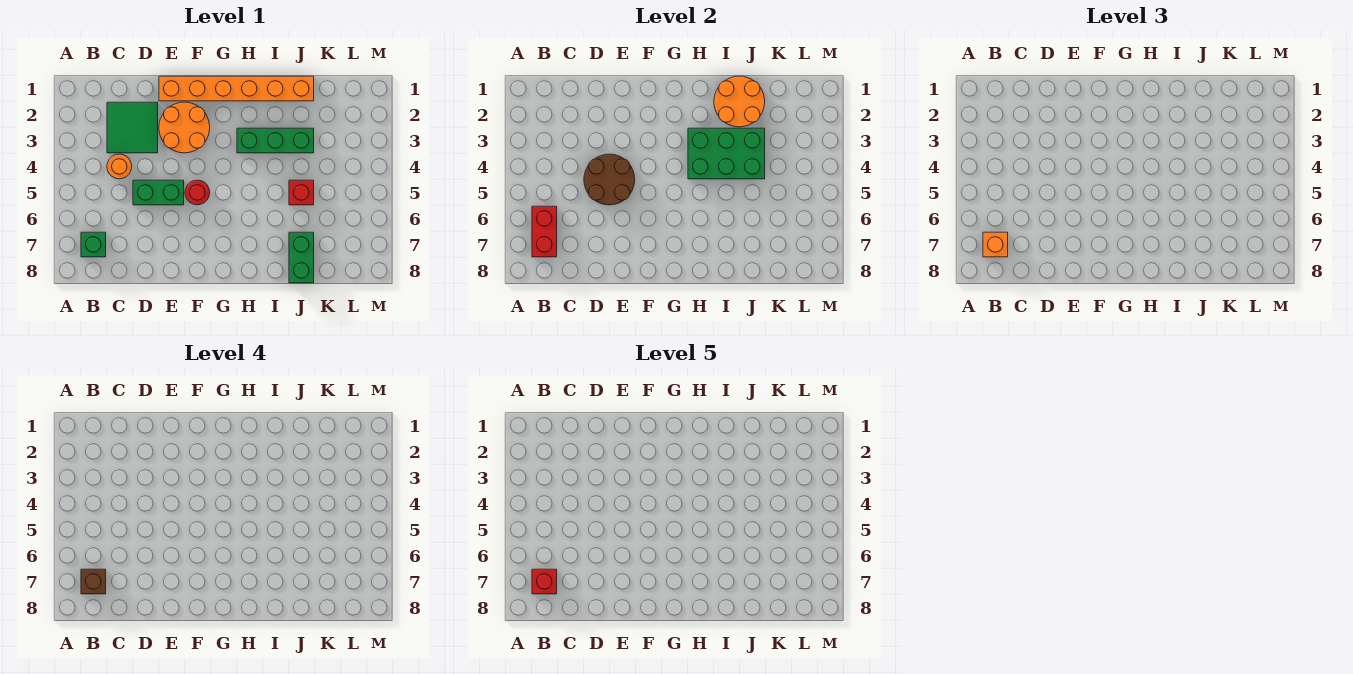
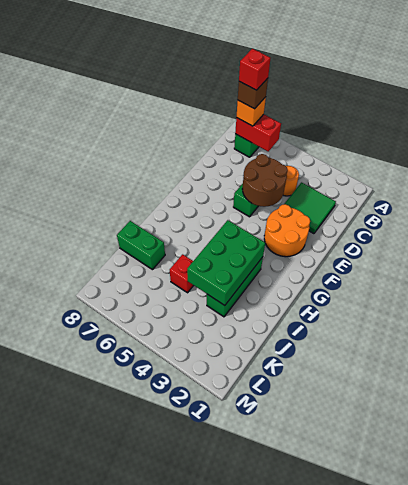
orange brick E1:J1 level 1 -> none
red round brick F5 level 1 -> none
orange round brick I1:J2 level 2 -> none

